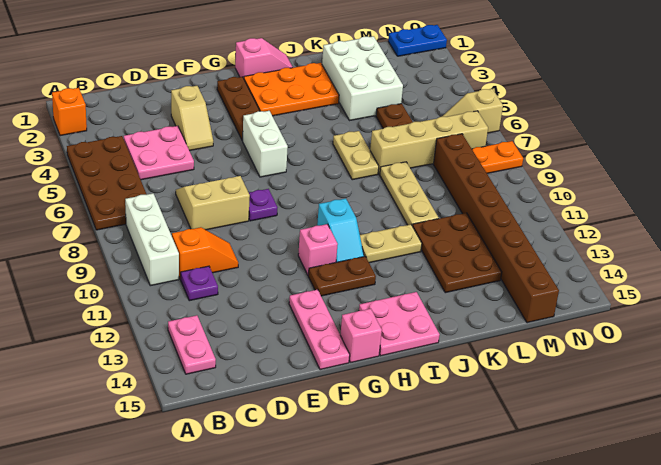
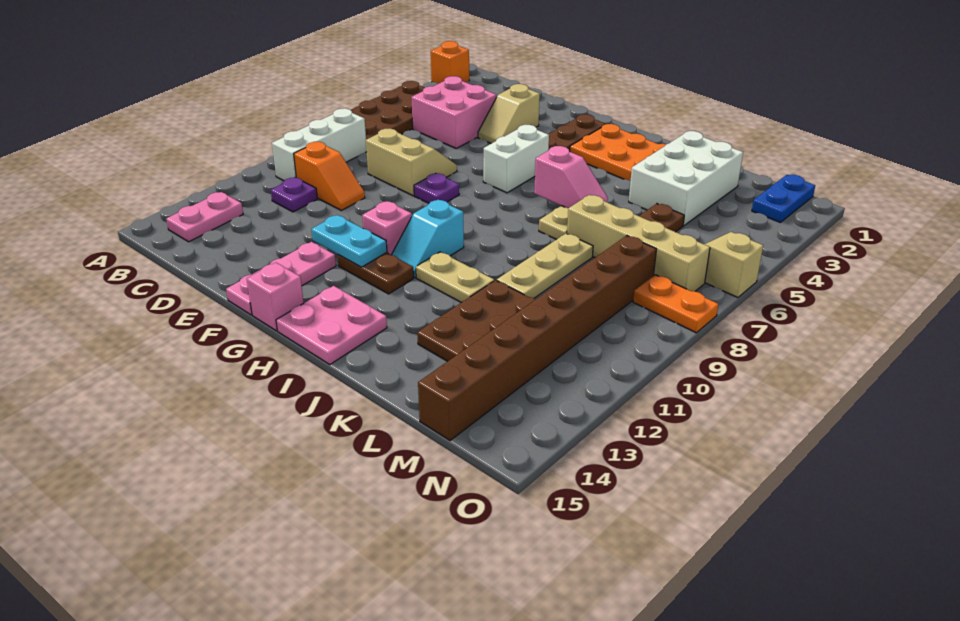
pink plate C4:D5 level 1 -> pink brick C4:D5 level 1
none -> cyan plate F12:G12 level 2
pink slope H1:I1 level 1 top H -> pink slope I6:J6 level 2 top I
blue plate N1:O1 level 1 -> blue plate N1:N2 level 1

